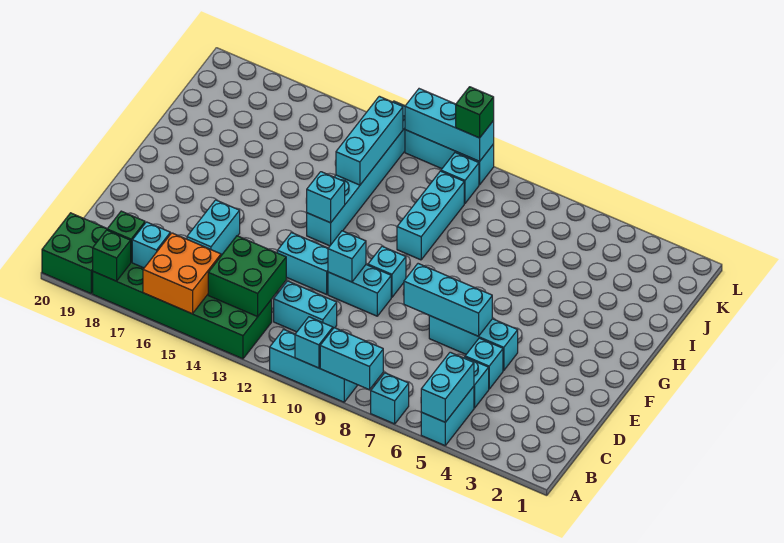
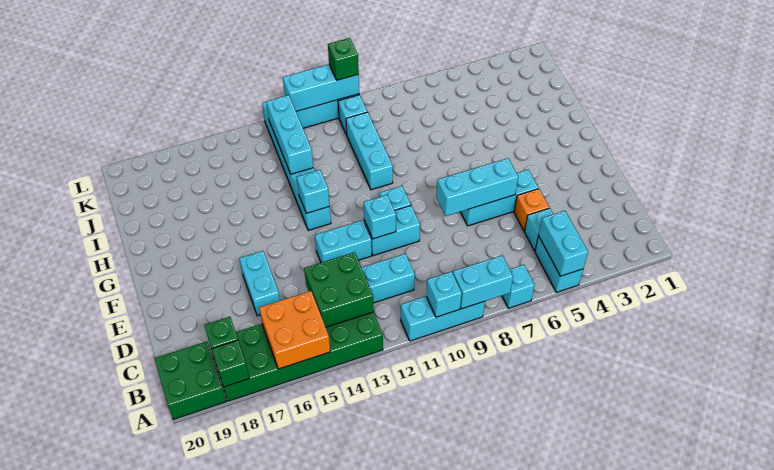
cyan brick B17 level 2 -> none
cyan brick D5 level 1 -> orange brick D5 level 1

